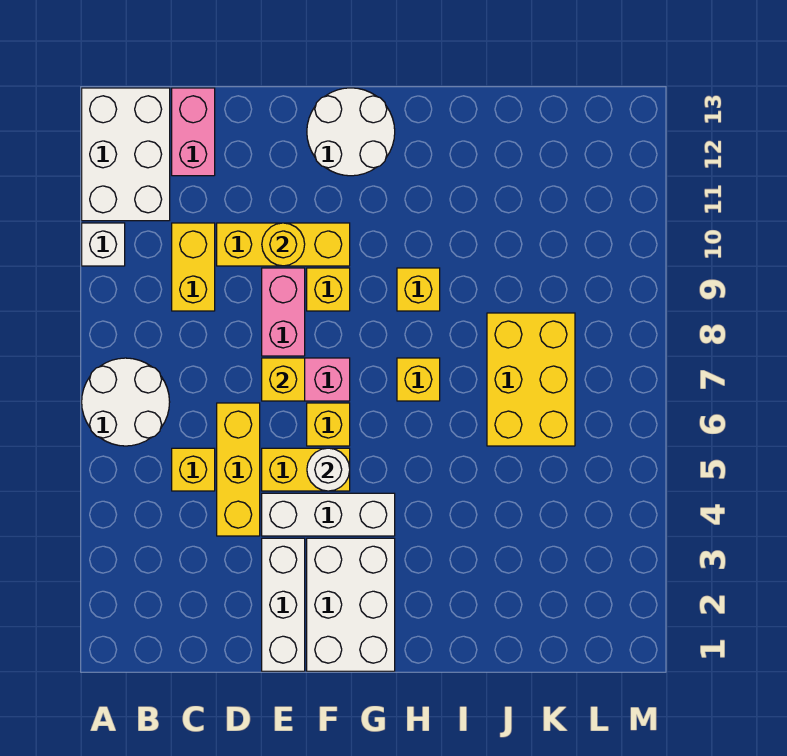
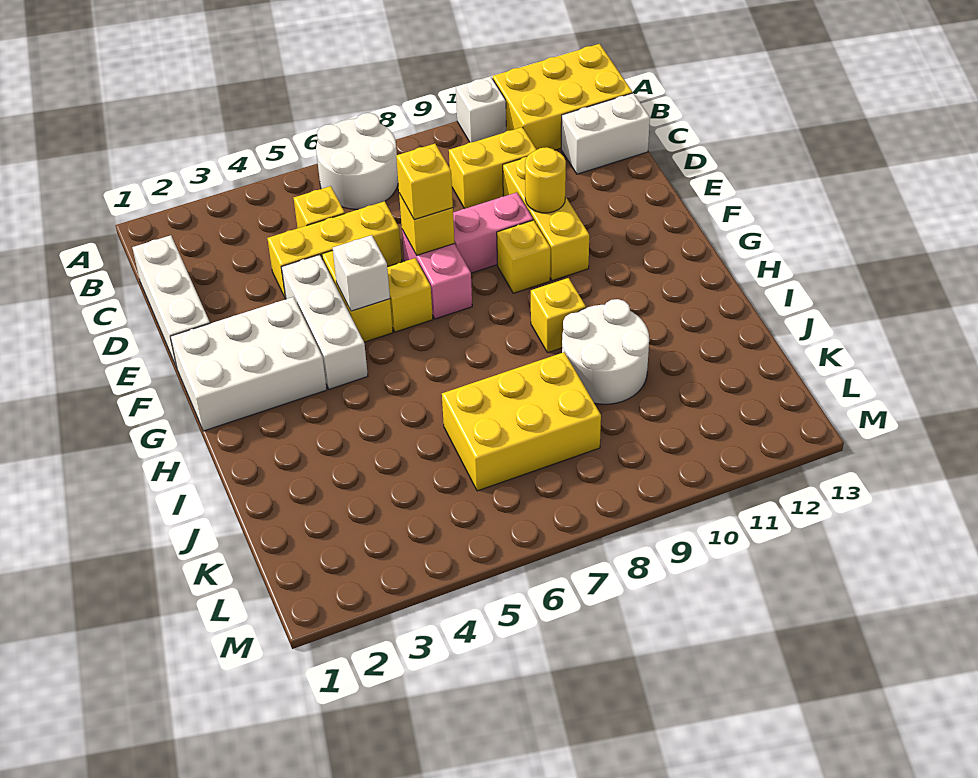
white brick A11:B13 level 1 -> yellow brick A11:B13 level 1
pink brick C12:C13 level 1 -> white brick C12:C13 level 1
white brick E1:E3 level 1 -> white brick C1:E1 level 1
white round brick F5 level 2 -> white brick F5 level 2
white round brick F12:G13 level 1 -> white round brick I9:J10 level 1
yellow brick H7 level 1 -> yellow brick E7 level 3

